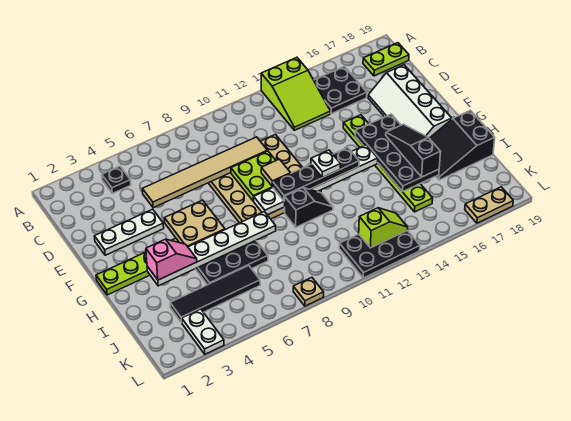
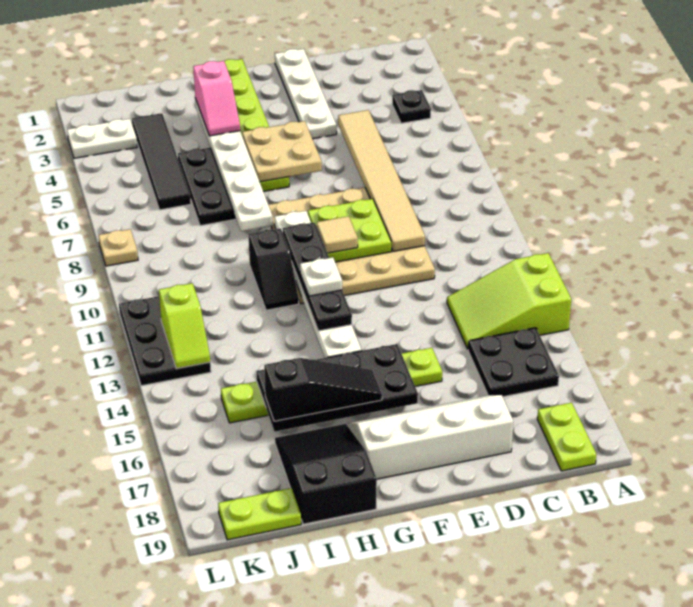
white plate E2:E4 level 1 -> white plate E1:E4 level 1
none -> lime plate J19:K19 level 1
tan plate L17:L18 level 1 -> none

